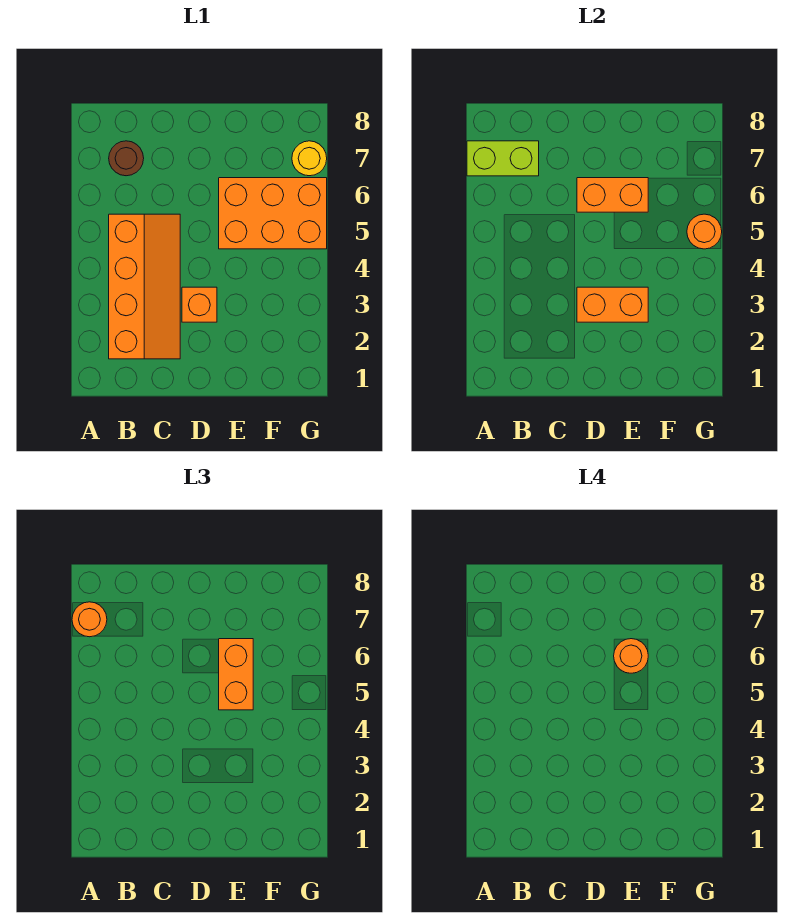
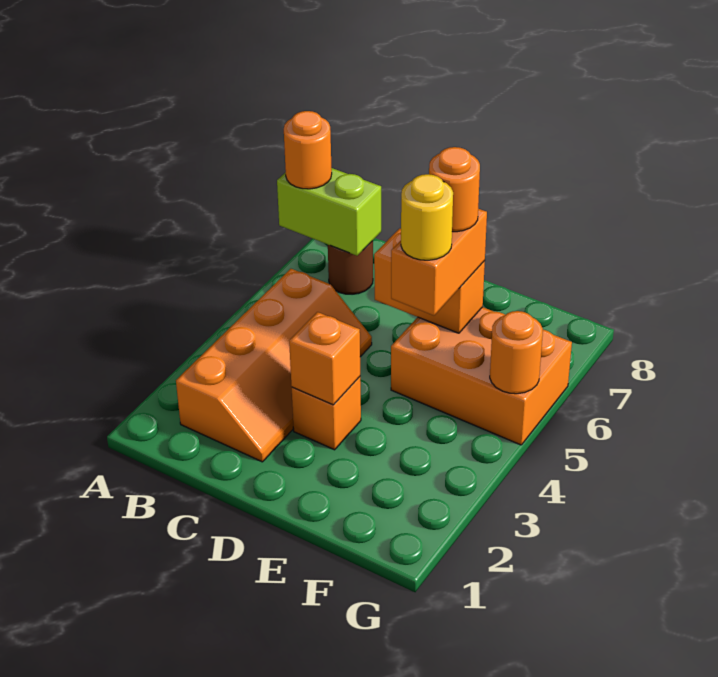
orange brick D3:E3 level 2 -> orange brick D3 level 2
yellow round brick G7 level 1 -> yellow round brick E5 level 4

